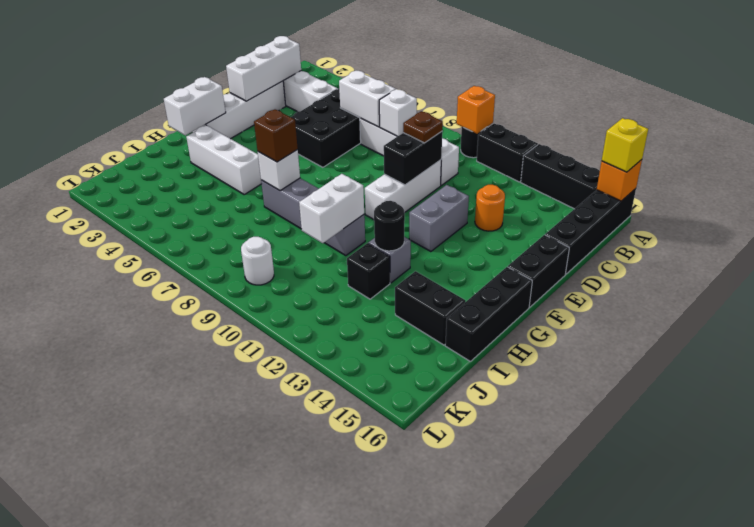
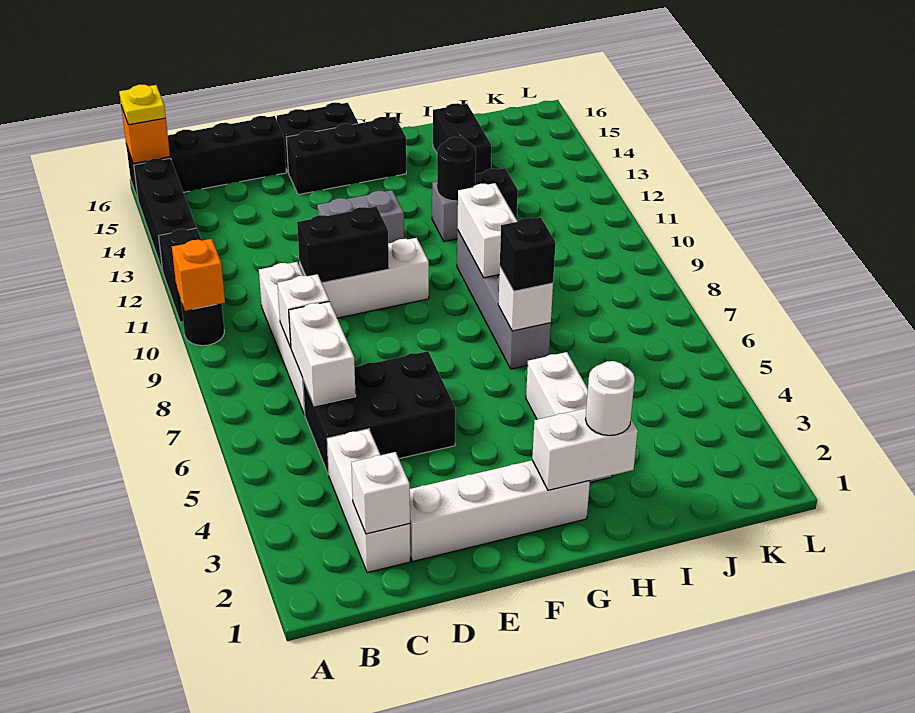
yellow brick A16 level 3 -> yellow plate A16 level 3
white brick C2:E2 level 2 -> white brick C2 level 2
brown plate D10 level 3 -> none
orange round brick D13 level 1 -> none
black brick G16:I16 level 1 -> black brick E15:G15 level 1
brown brick H7 level 3 -> black brick H7 level 3
white brick H10:I10 level 2 -> white brick H9:H10 level 2
white round brick K9 level 1 -> white round brick H2 level 3

